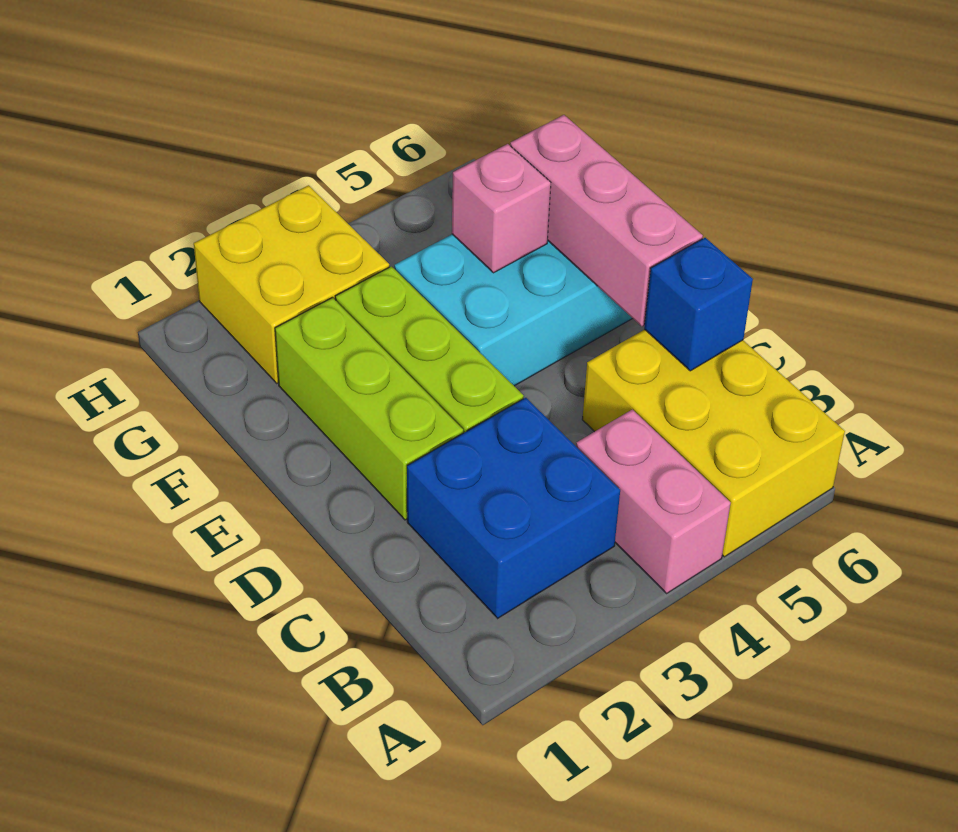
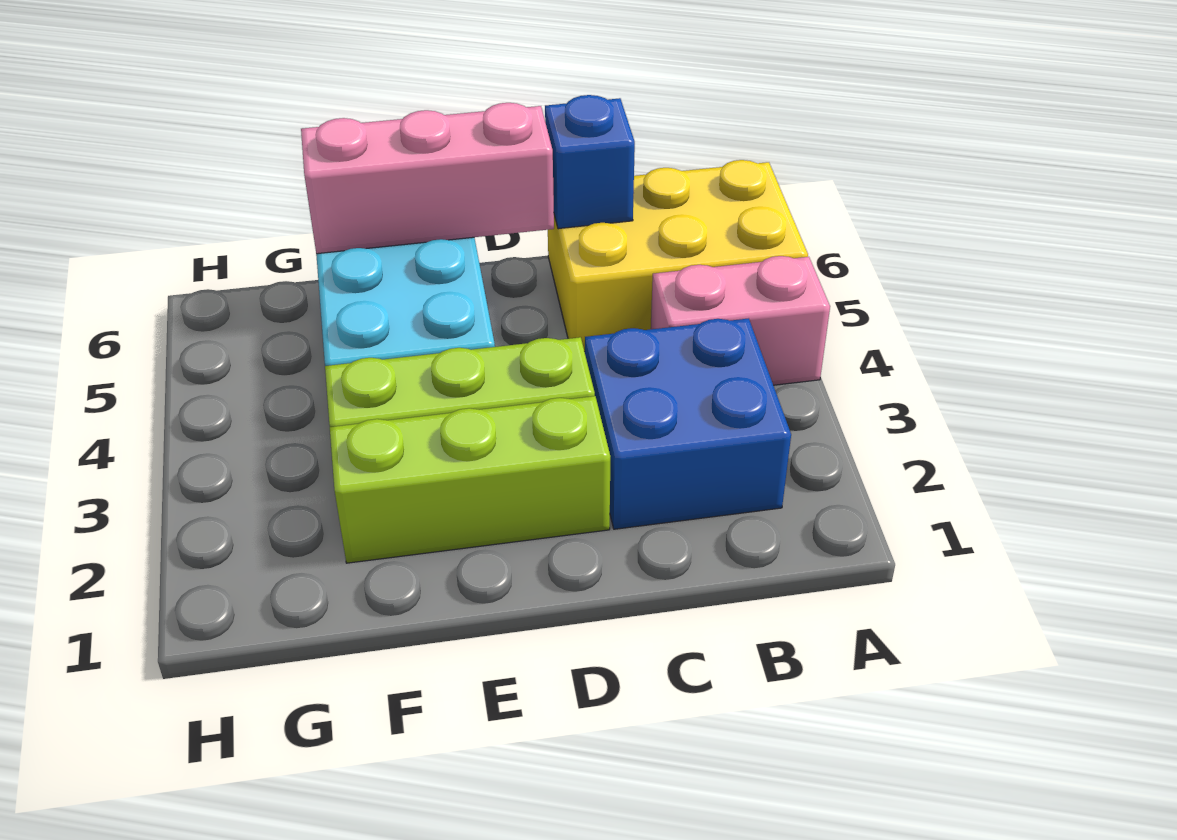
pink brick F5 level 2 -> none
yellow brick G2:H3 level 1 -> none

